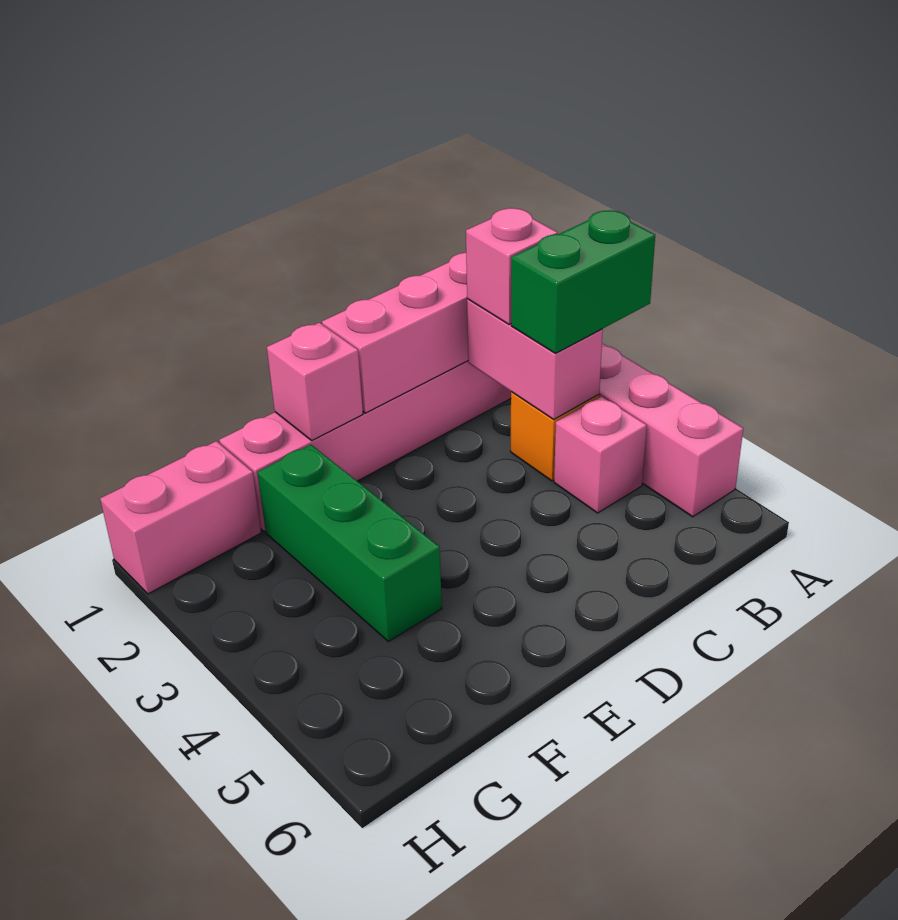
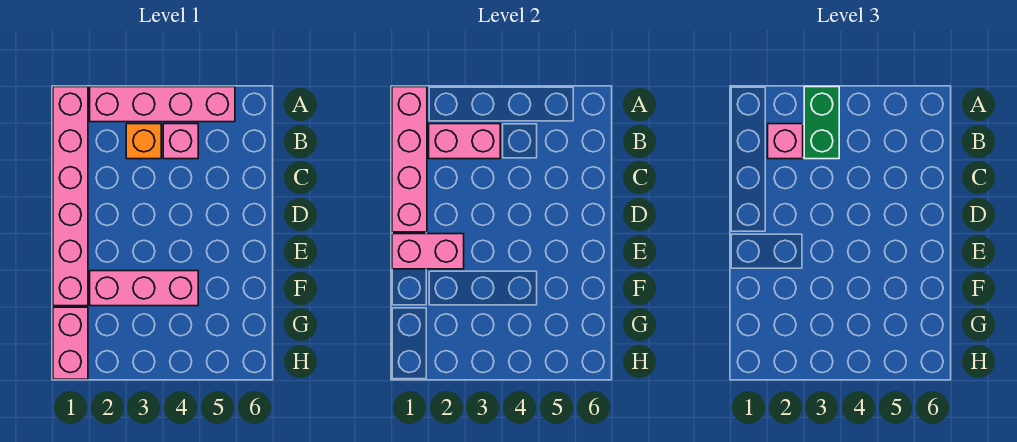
pink brick E1 level 2 -> pink brick E1:E2 level 2
green brick F2:F4 level 1 -> pink brick F2:F4 level 1

